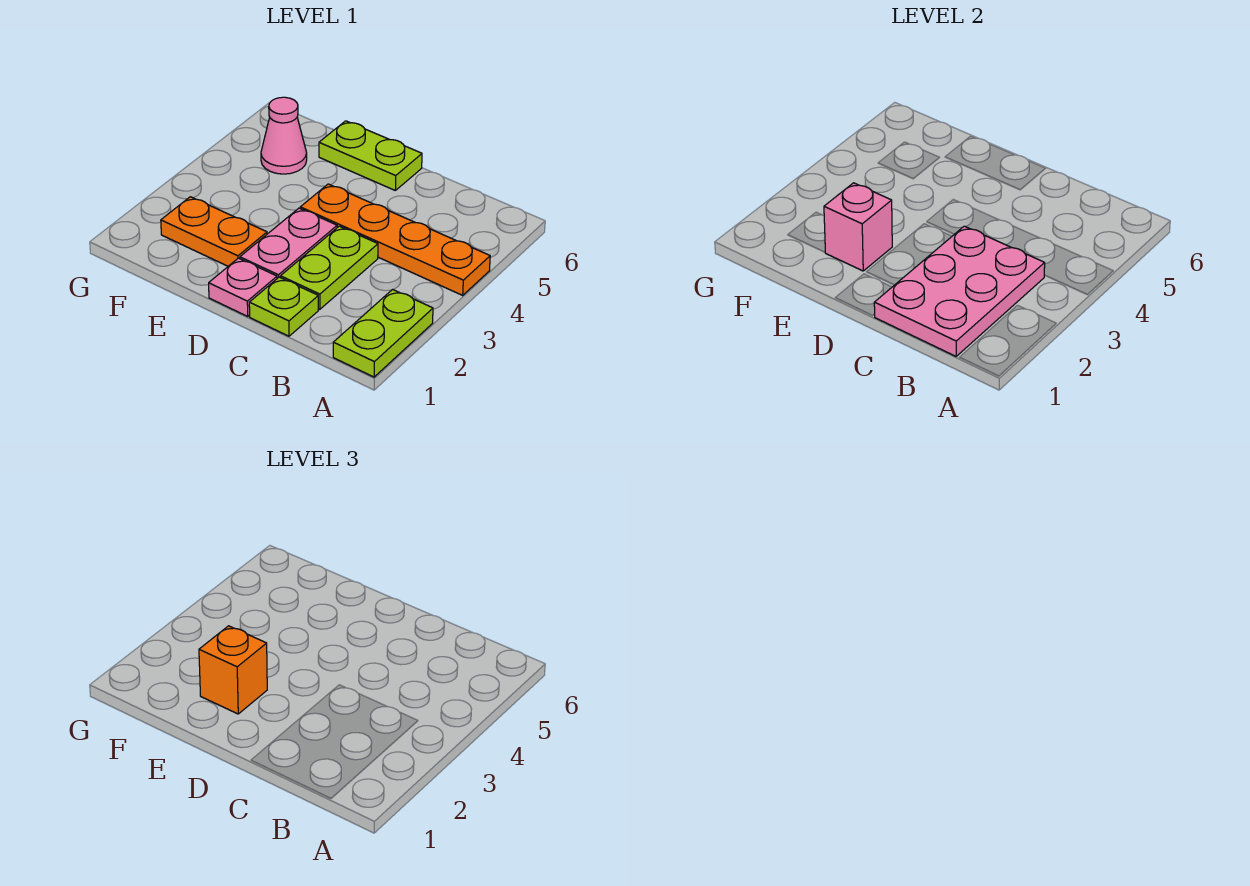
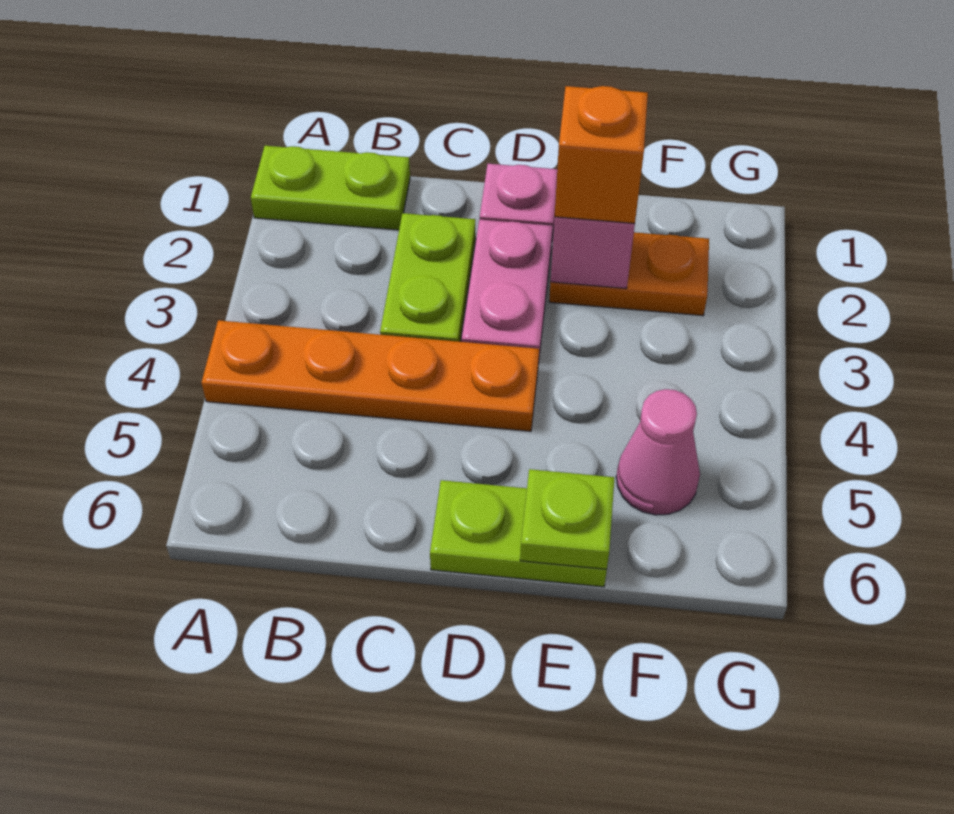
lime plate A1:A2 level 1 -> lime plate A1:B1 level 1
pink plate B1:C3 level 2 -> none
lime plate C1 level 1 -> lime plate E6 level 2

